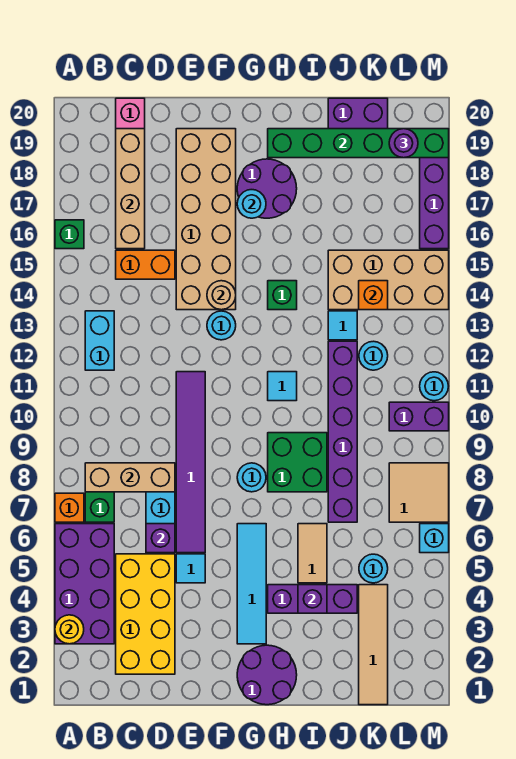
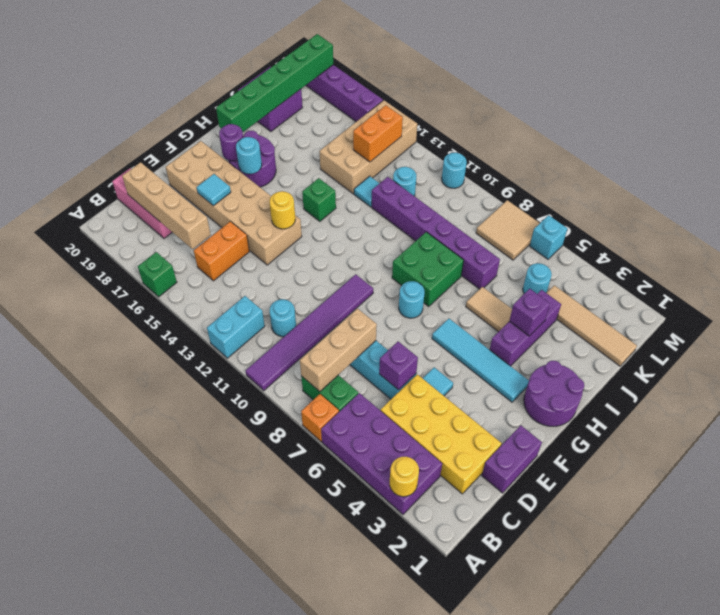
cyan brick B12:B13 level 1 -> cyan brick A12:B12 level 1
purple tile E6:E11 level 1 -> purple tile A10:F10 level 1
cyan round brick F13 level 1 -> cyan round brick C11 level 1
tan round brick F14 level 2 -> yellow round brick F14 level 2
cyan tile H11 level 1 -> cyan tile E17 level 2
orange brick K14 level 2 -> orange brick K14:L14 level 2
purple brick L10:M10 level 1 -> purple brick D1:E1 level 1
purple round brick L19 level 3 -> purple round brick G18 level 2

